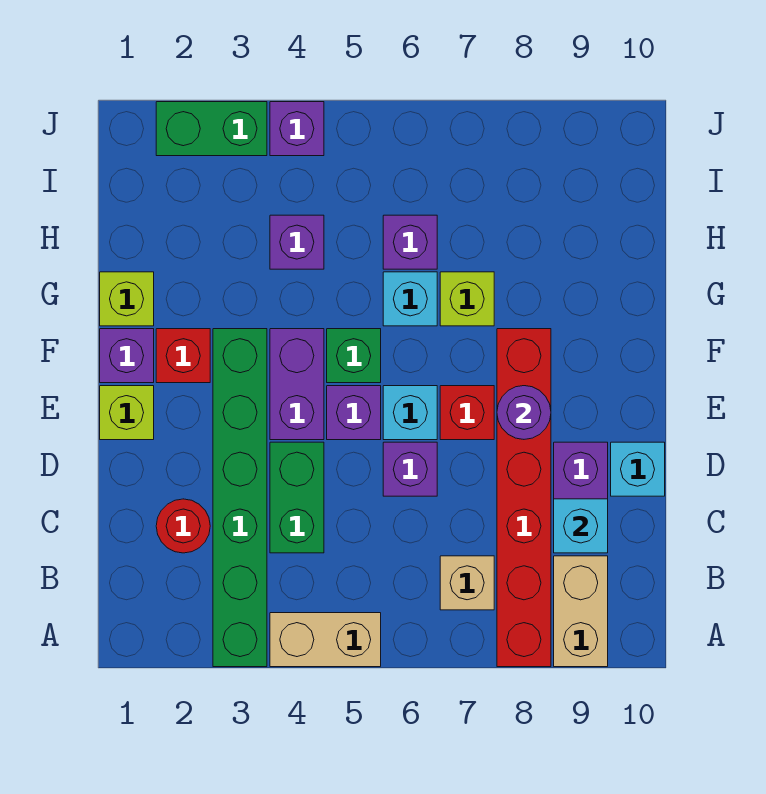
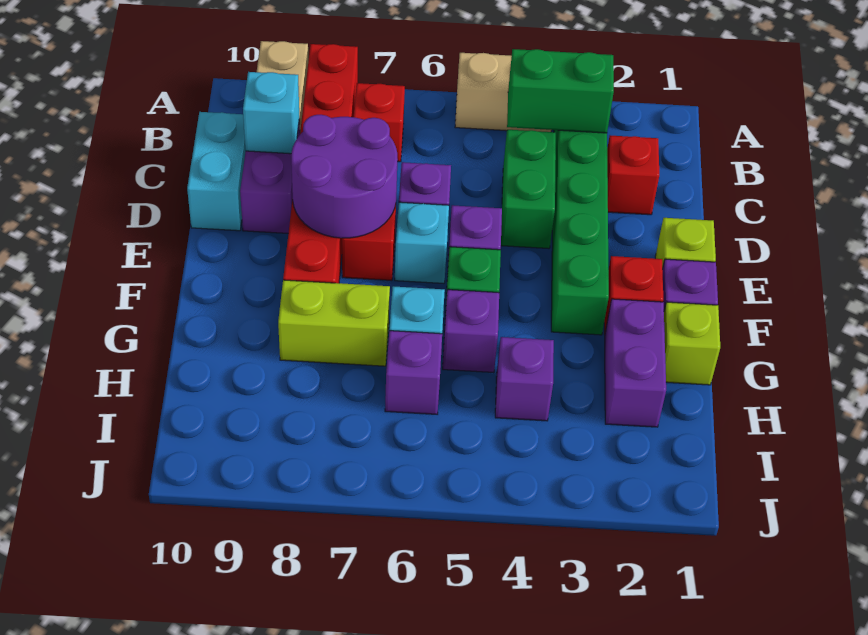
tan brick B7 level 1 -> red brick B7 level 1
red round brick C2 level 1 -> red brick C2 level 1
cyan brick D10 level 1 -> cyan brick C10:D10 level 1
purple brick E4:F4 level 1 -> purple brick G2:H2 level 1
purple round brick E8 level 2 -> purple round brick D7:E8 level 2
lime brick G7 level 1 -> lime brick G7:G8 level 1
green brick J2:J3 level 1 -> green brick B3:B4 level 2
purple brick J4 level 1 -> purple brick G5 level 1

